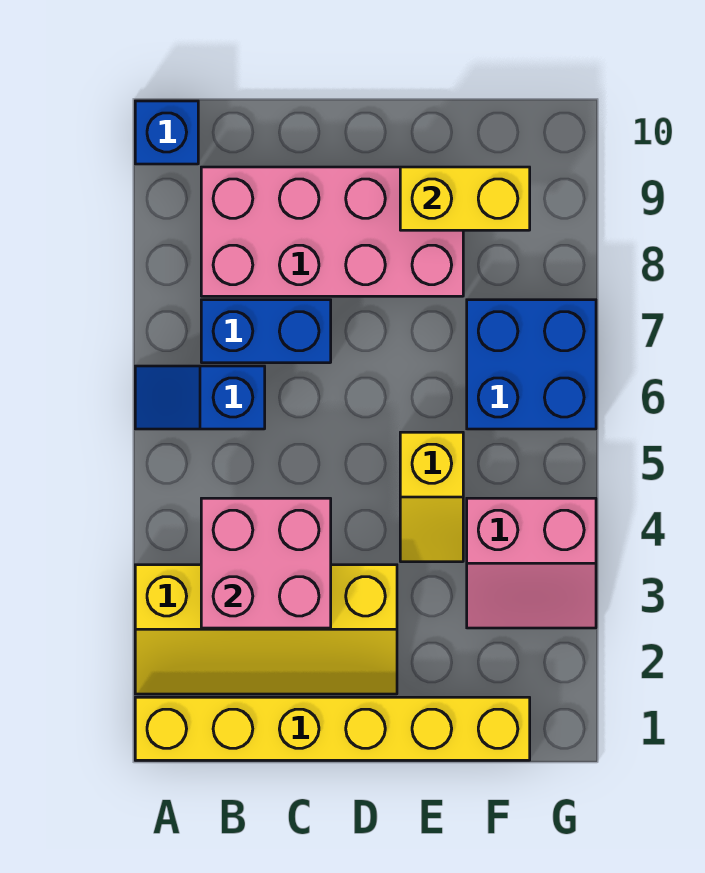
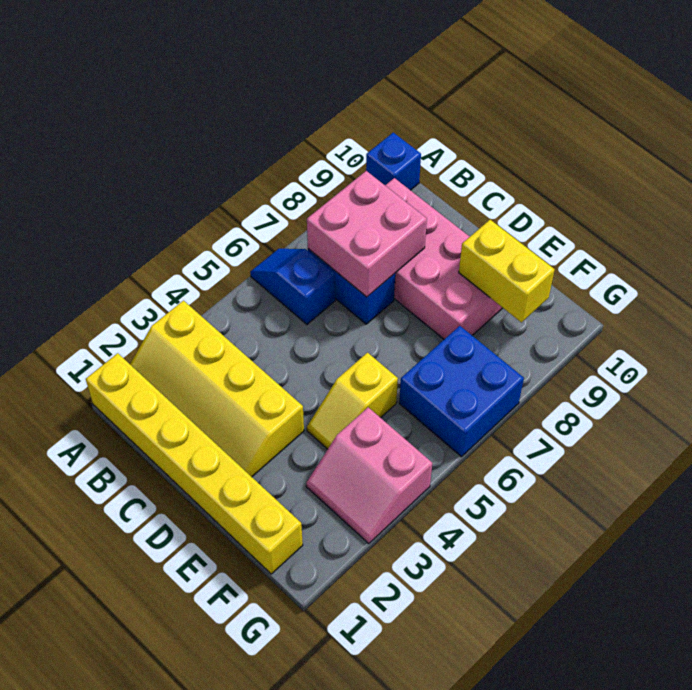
pink brick B3:C4 level 2 -> pink brick B7:C8 level 2

